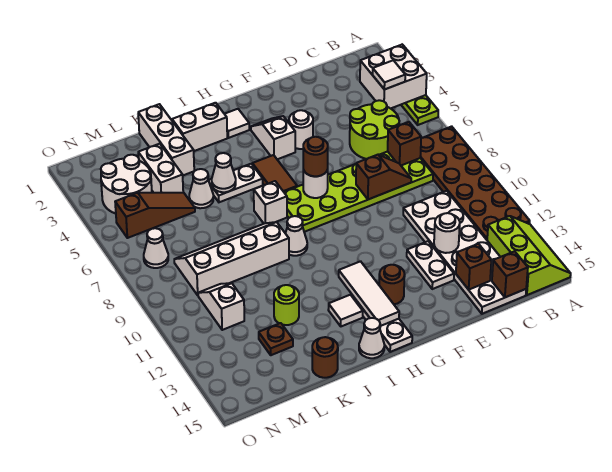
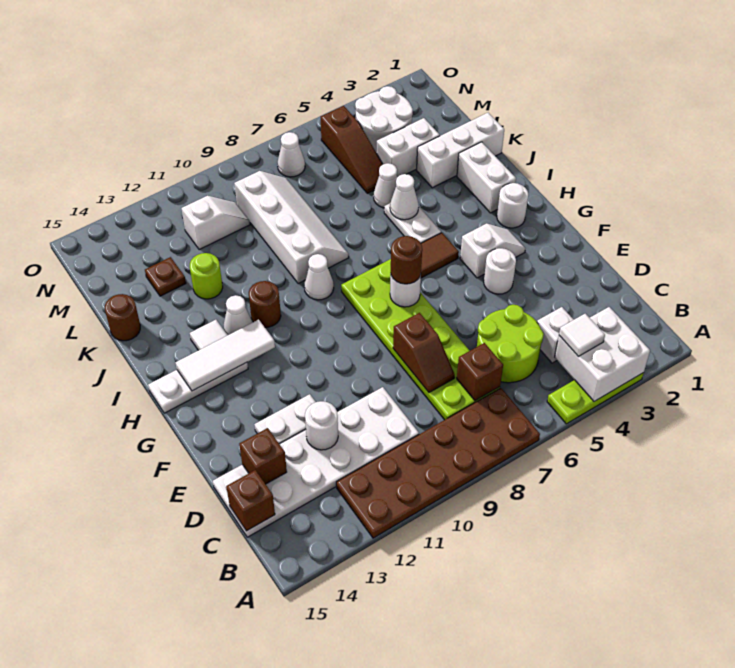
lime slope A13:B15 level 1 top B -> none
brown round brick G13 level 1 -> brown round brick I11 level 1
white tile H2 level 1 -> white round brick H2 level 1
white brick I7 level 1 -> white brick C4 level 1
white cone I15 level 1 -> white cone I12 level 1

